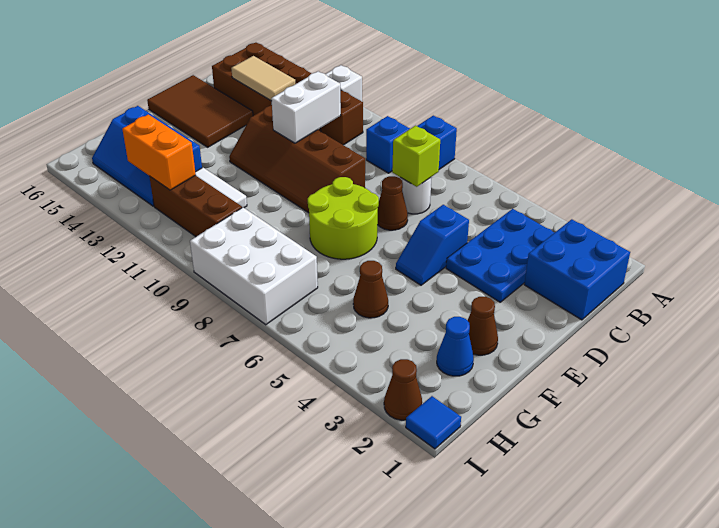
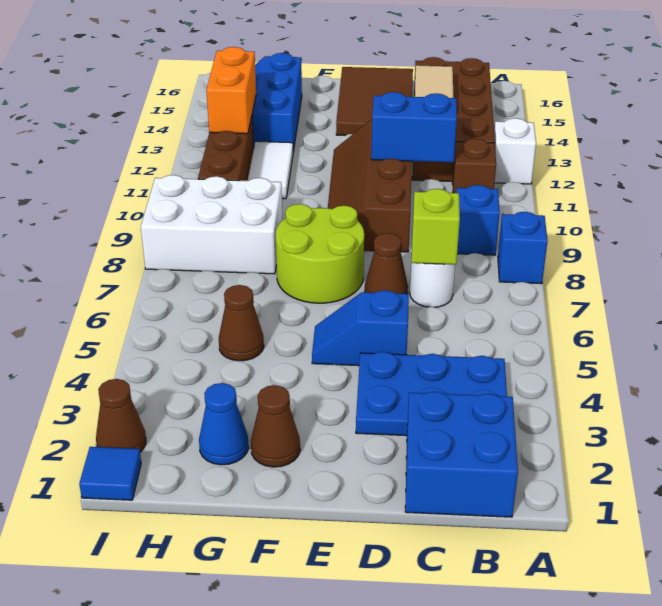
white brick C11:D11 level 2 -> blue brick C11:D11 level 2
white brick H7:I9 level 1 -> white brick G8:I9 level 1

